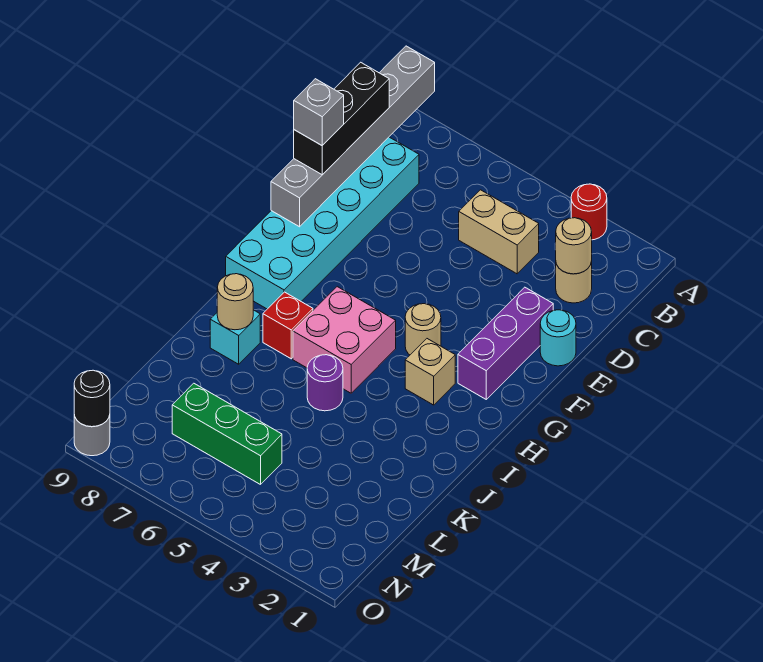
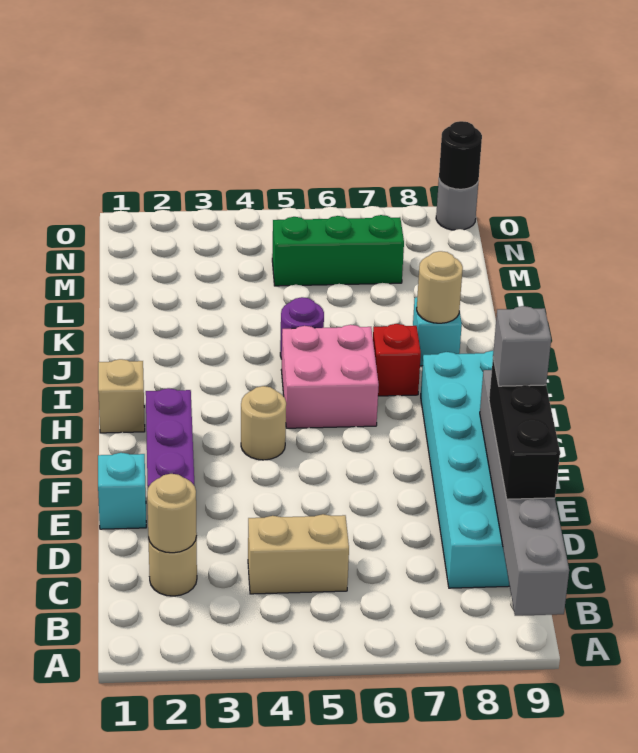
red round brick A3 level 1 -> none
cyan round brick E1 level 1 -> cyan brick E1 level 1
tan brick H3 level 1 -> tan brick H1 level 1

